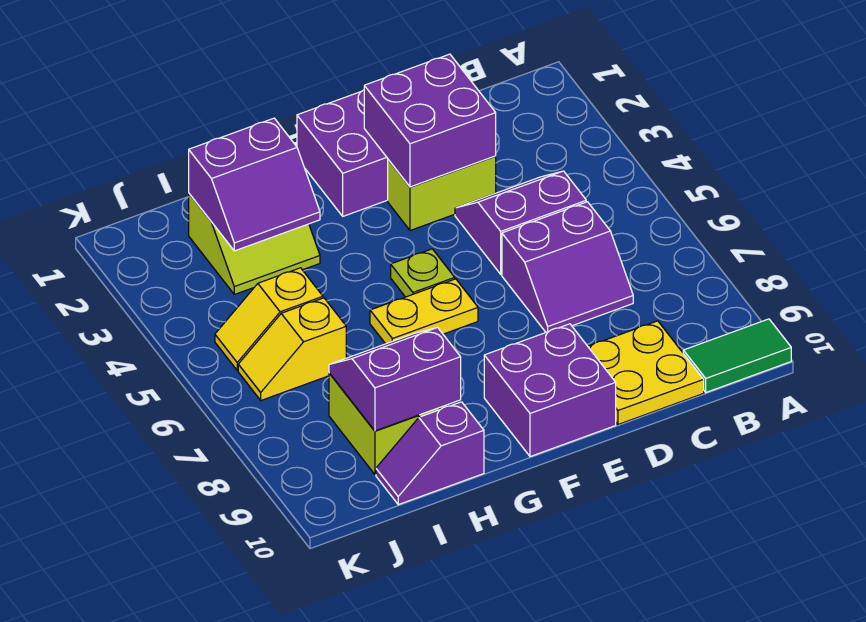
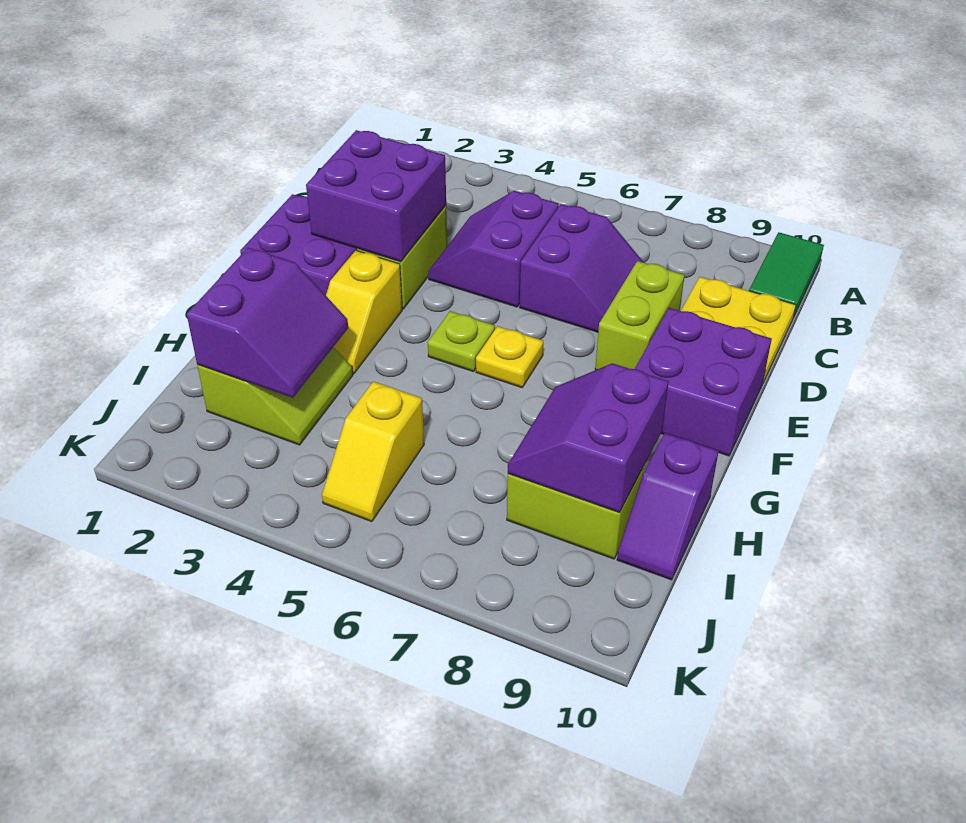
none -> lime brick D8:E8 level 1
yellow plate F6:G6 level 1 -> yellow plate F6 level 1
yellow slope I6:J6 level 1 top I -> yellow slope F3:G3 level 1 top F

